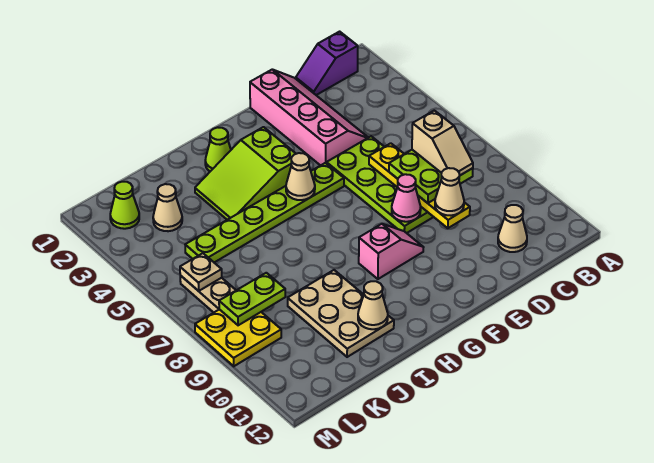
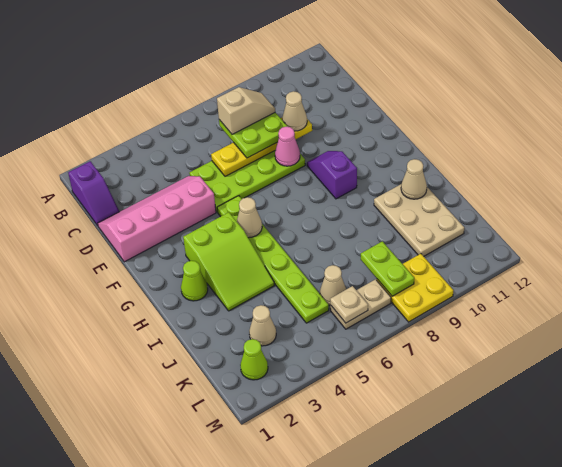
tan cone C11 level 1 -> tan cone K6 level 1
pink slope F9:G9 level 1 top G -> purple slope F9:G9 level 1 top G
tan plate I9:J11 level 1 -> tan plate I10:K11 level 1

